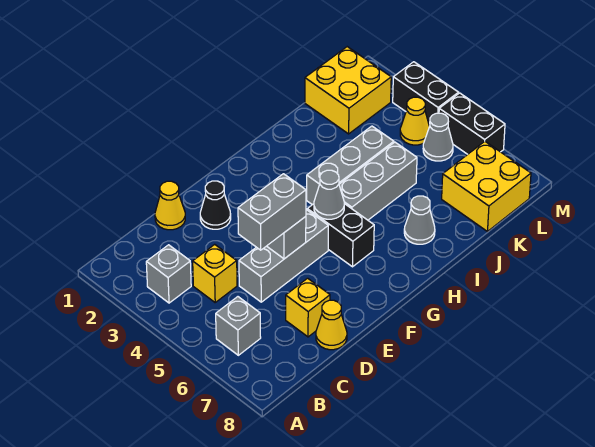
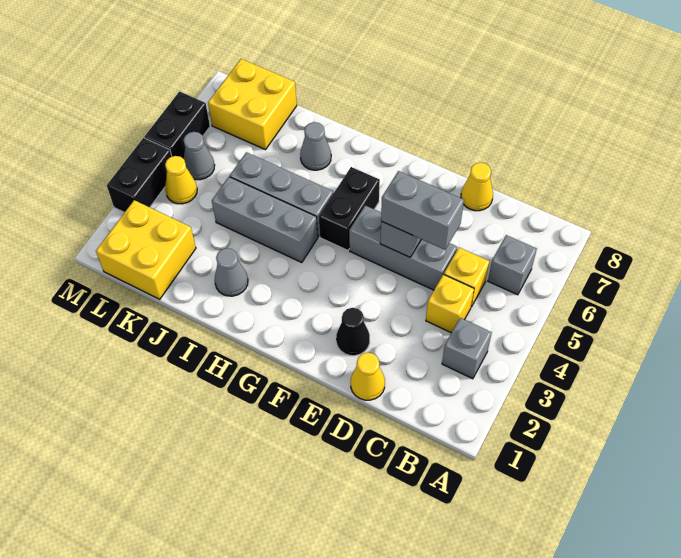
yellow brick D7 level 1 -> yellow brick C5 level 1
grey cone G5 level 2 -> grey cone I2 level 1

